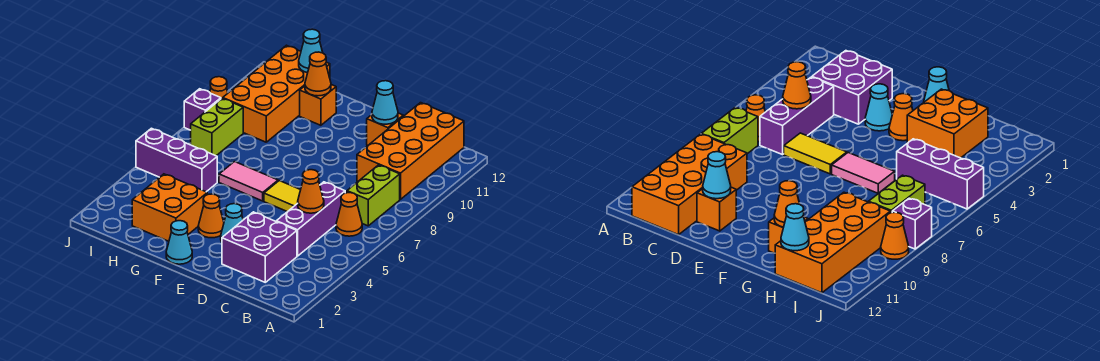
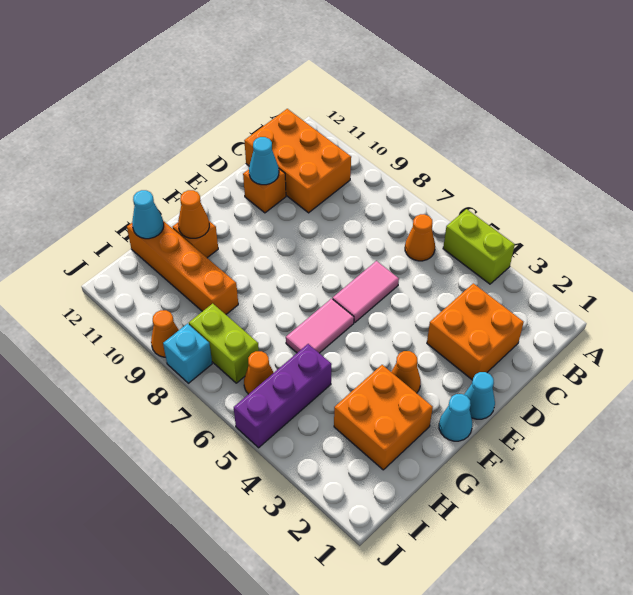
lime brick B7:B8 level 1 -> lime brick A4:A5 level 1
orange brick B9:C12 level 1 -> orange brick B10:C12 level 1
purple brick C2:D3 level 1 -> orange brick C2:D3 level 1
purple brick C4:C6 level 1 -> none
orange cone C5 level 2 -> orange cone I6 level 1
yellow tile D6:E6 level 1 -> pink tile D6:E6 level 1
cyan cone E3 level 1 -> cyan cone E1 level 1
orange brick H9:I12 level 1 -> orange brick H9:H12 level 1
purple brick J8 level 1 -> cyan brick J8 level 1

